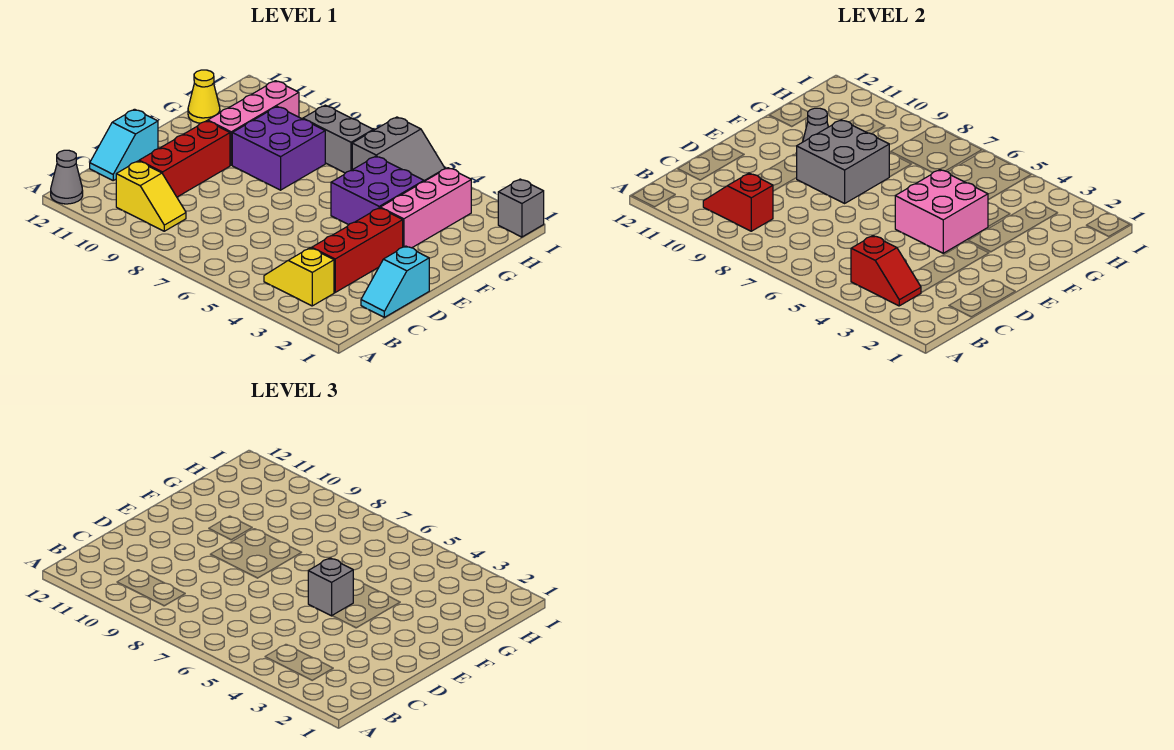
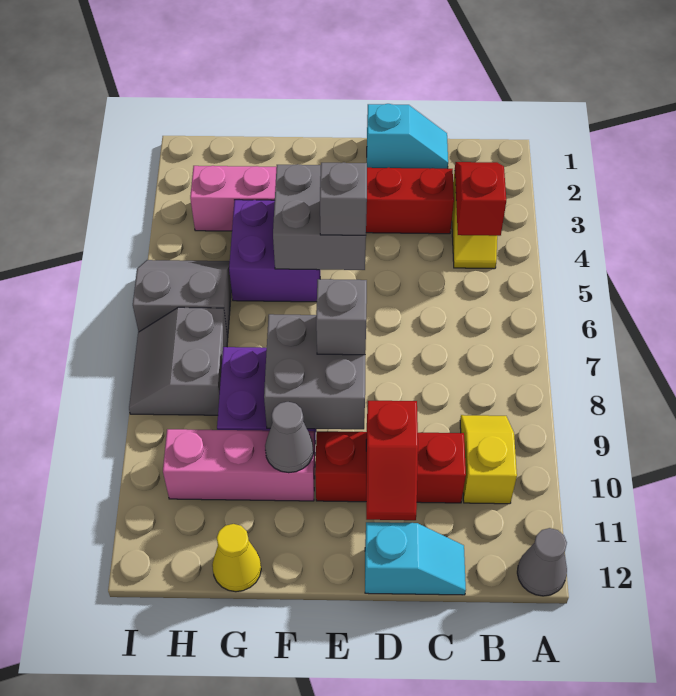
red slope B9:B10 level 2 top 9 -> red slope D10:D11 level 2 top 10
pink brick E4:F5 level 2 -> grey brick E4:F5 level 2
grey brick I1 level 1 -> grey brick E8 level 3

